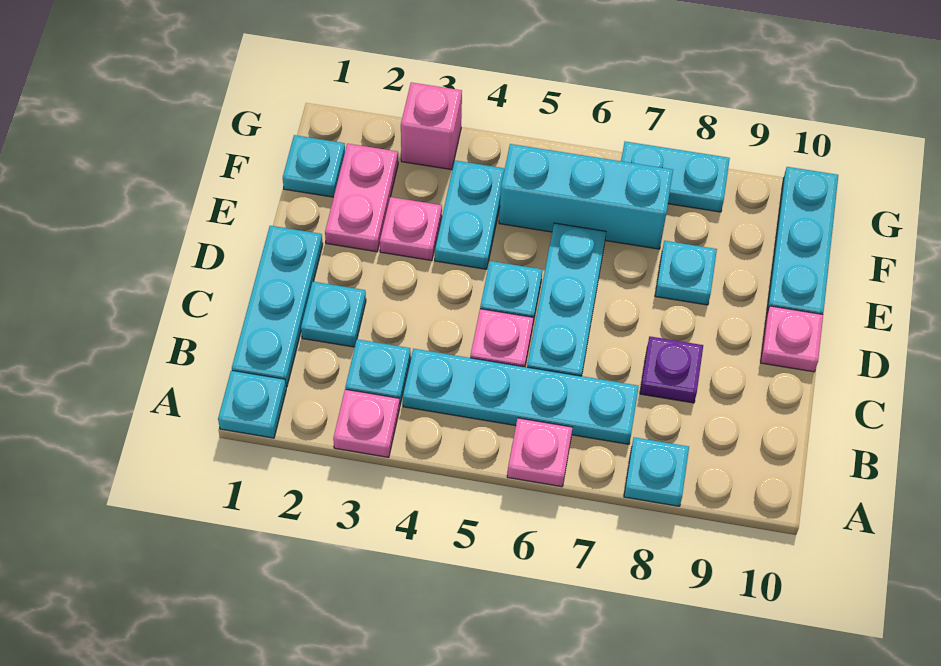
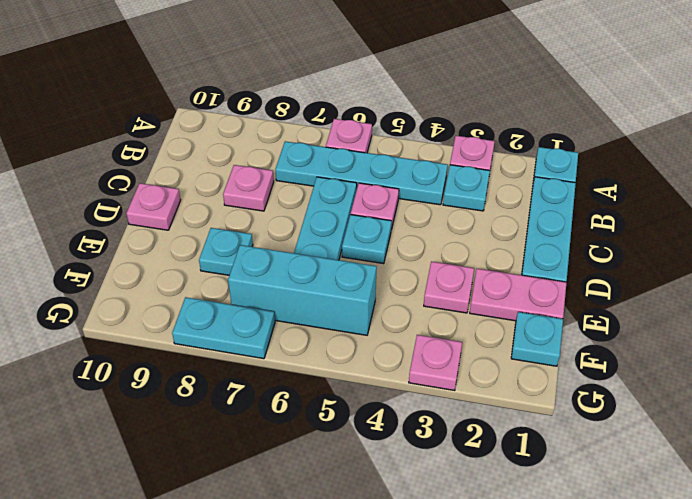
cyan plate A8 level 1 -> none
cyan plate C2 level 1 -> none
purple plate C8 level 1 -> pink plate C8 level 1
pink plate E2:F2 level 1 -> pink plate E1:E2 level 1
cyan plate E4:F4 level 1 -> none
cyan plate E10:G10 level 1 -> none
pink brick G3 level 1 -> pink plate G3 level 1

